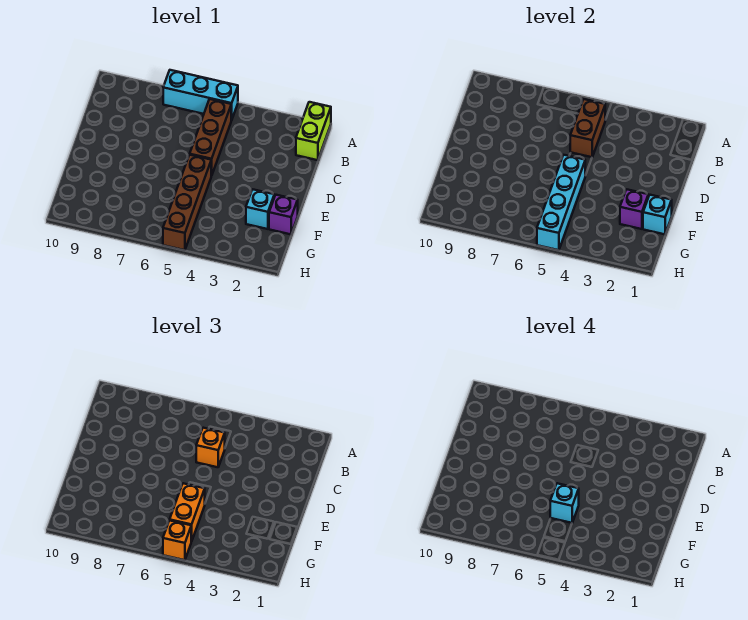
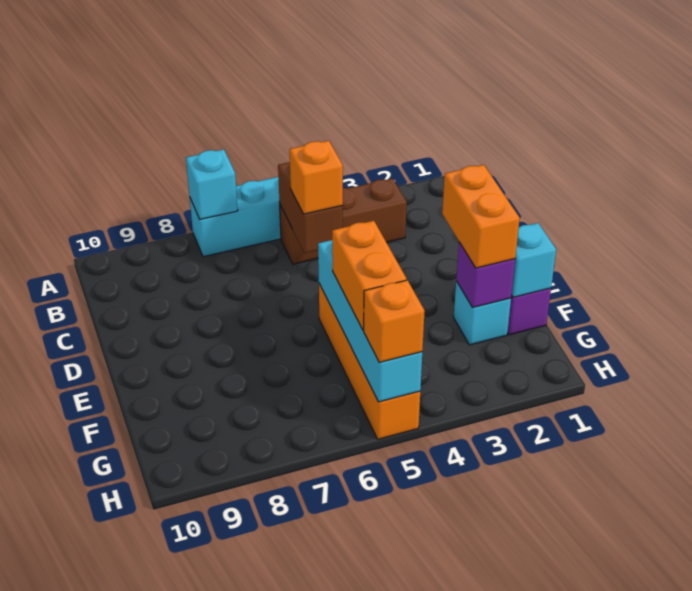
lime brick A1:B1 level 1 -> none
brown brick B5:D5 level 1 -> brown brick B3:B5 level 1
none -> orange brick E2:F2 level 3
brown brick E5:H5 level 1 -> orange brick E5:H5 level 1
cyan brick F5 level 4 -> cyan brick A7 level 2

